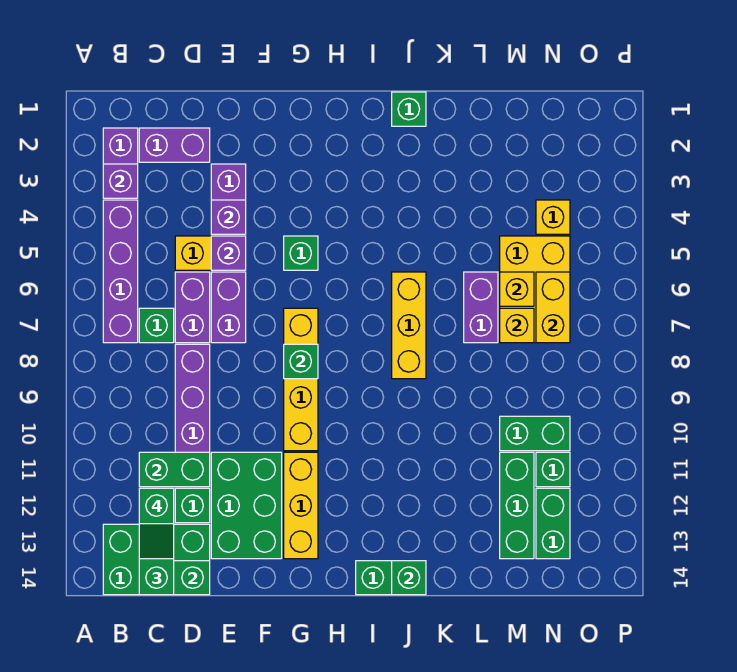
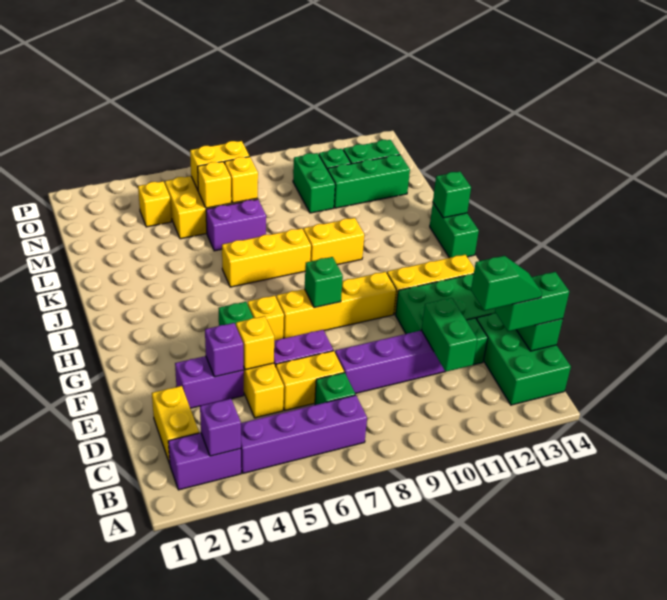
purple brick C2:D2 level 1 -> yellow brick C2:D2 level 1
purple brick D6:D7 level 1 -> yellow brick D6:D7 level 1
purple brick E5 level 2 -> yellow brick E5 level 2
none -> yellow brick G6 level 1
green brick J1 level 1 -> none
none -> yellow brick J9:J10 level 1

